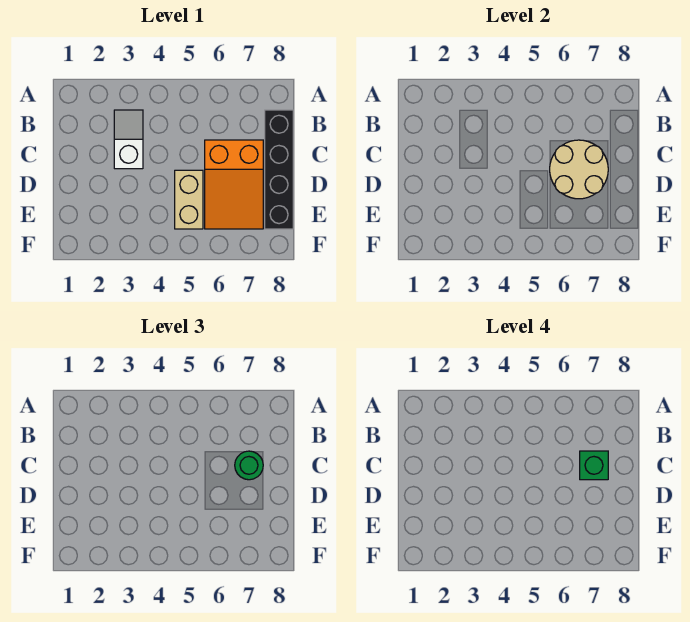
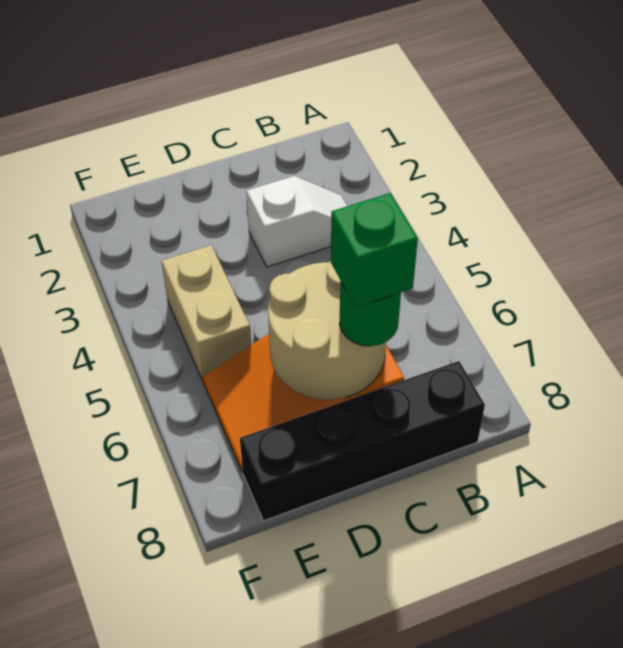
tan brick D5:E5 level 1 -> tan brick E4:E5 level 1

